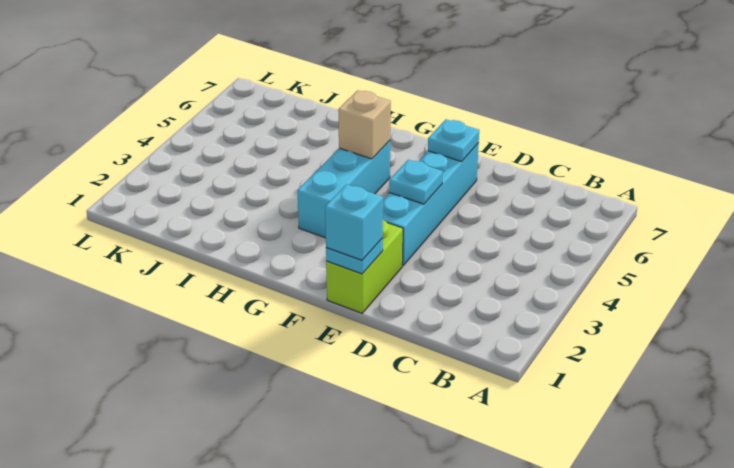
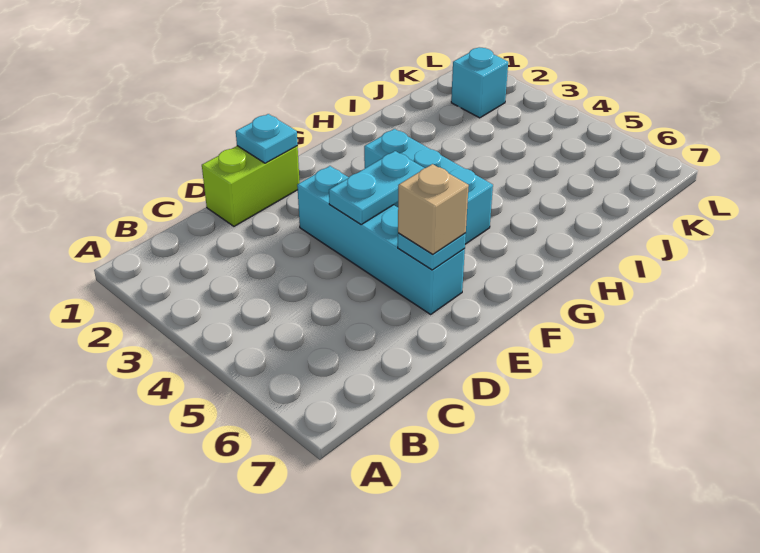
lime brick E1:E2 level 1 -> lime brick D1:E1 level 1
cyan brick E1 level 3 -> cyan brick K2 level 1
cyan plate E4 level 2 -> cyan plate E4:F4 level 2
tan brick G5 level 2 -> tan brick E6 level 3

